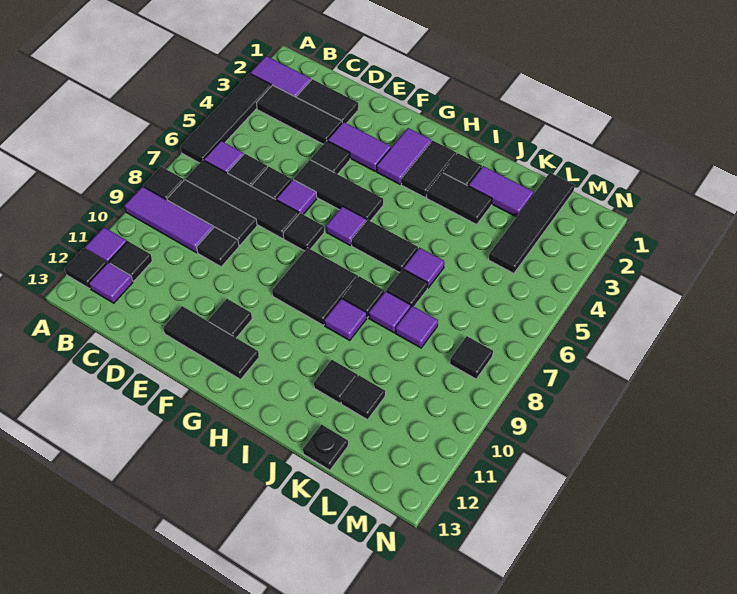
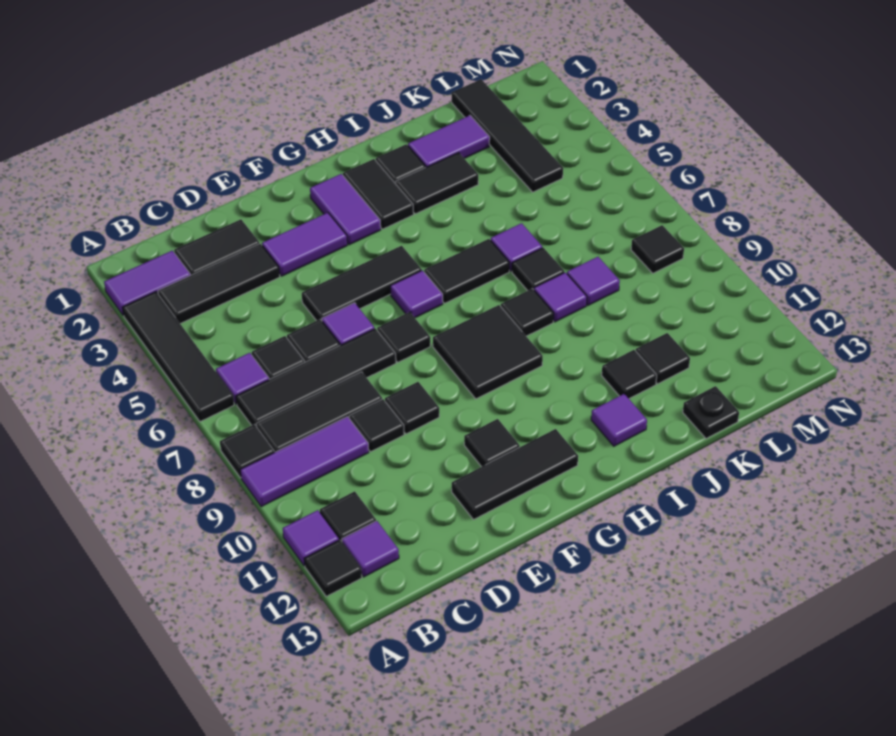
black tile E4 level 1 -> black tile E9 level 1
purple tile I9 level 1 -> purple tile I12 level 1

